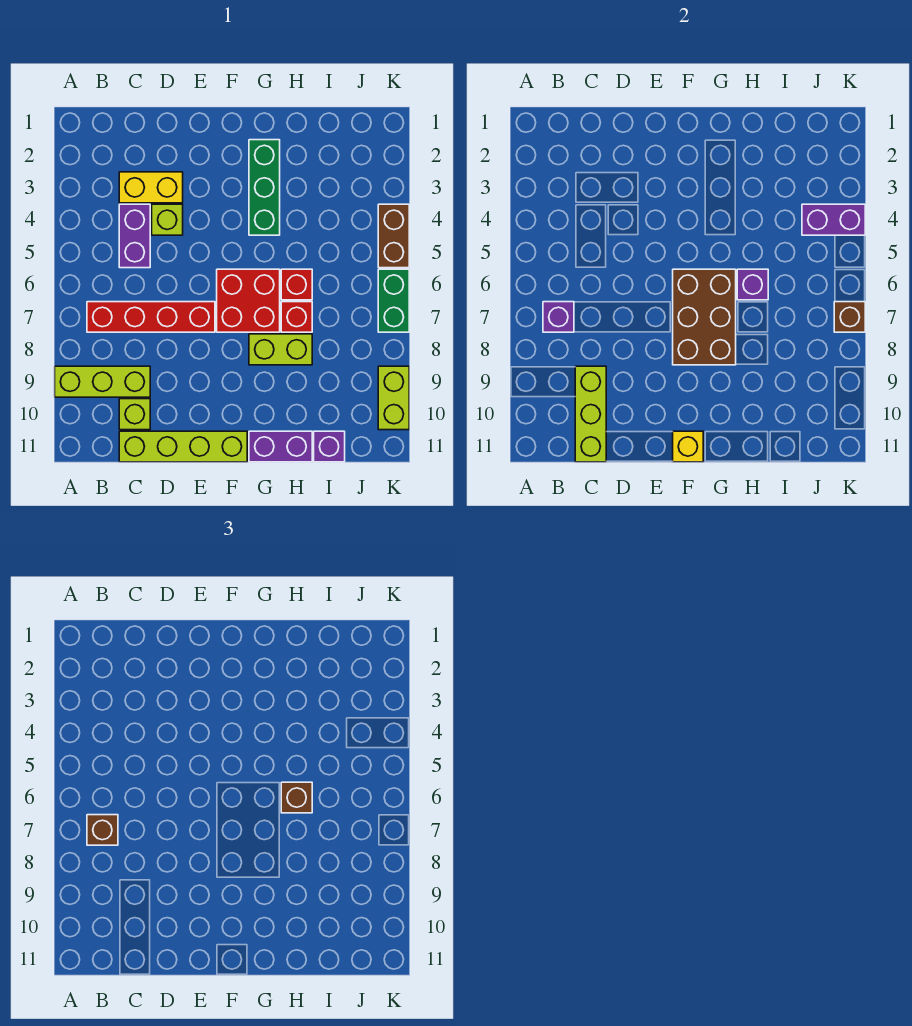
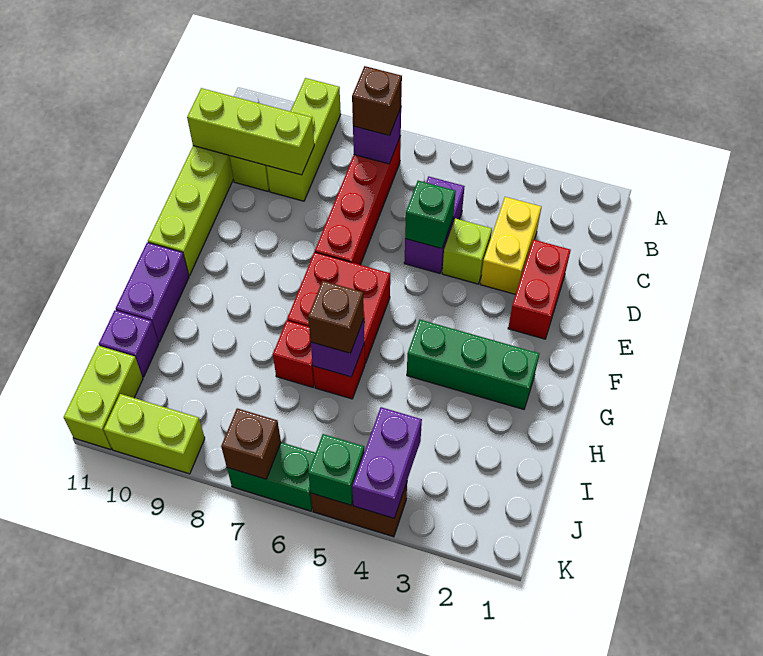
purple brick C4:C5 level 1 -> purple brick C5:D5 level 1
none -> red brick D2:E2 level 1
none -> green brick D5 level 2
brown brick F6:G8 level 2 -> none
yellow brick F11 level 2 -> none
lime brick G8:H8 level 1 -> lime brick J11:K11 level 1
none -> green brick K5 level 2

